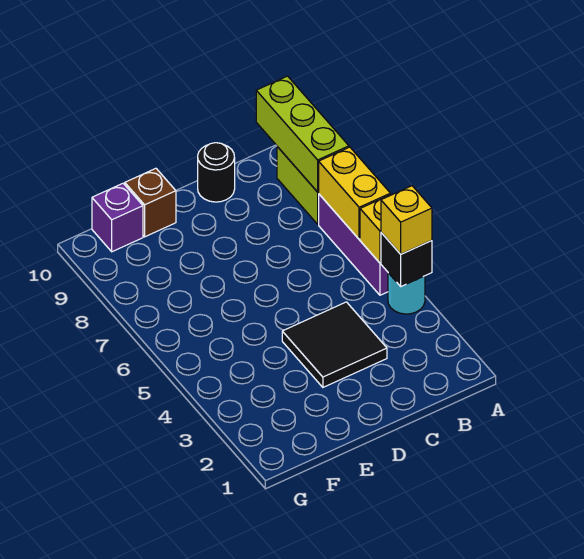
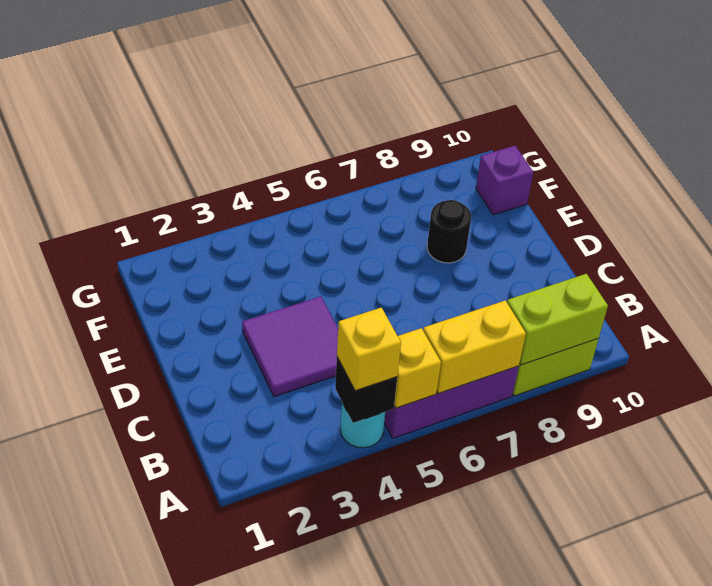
lime brick A8:A10 level 2 -> lime brick A8:A9 level 2
black tile C3:D4 level 1 -> purple tile C3:D4 level 1
black round brick C10 level 1 -> black round brick E8 level 1
brown brick E10 level 1 -> none

